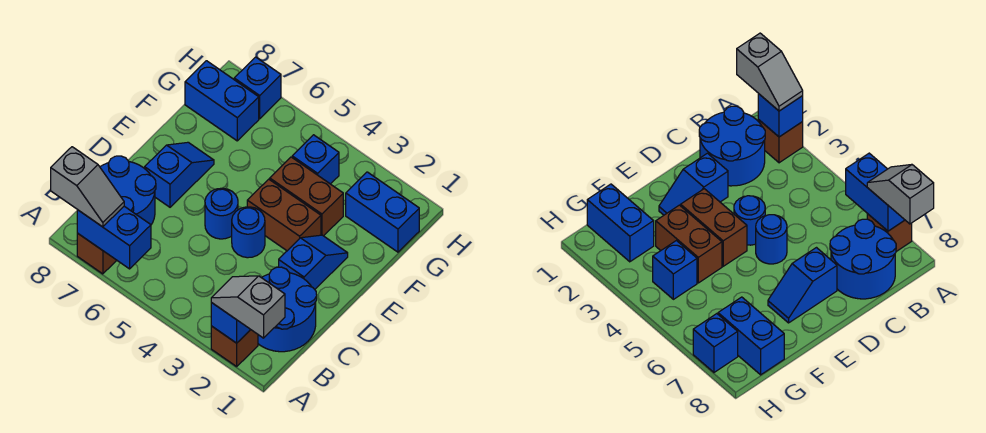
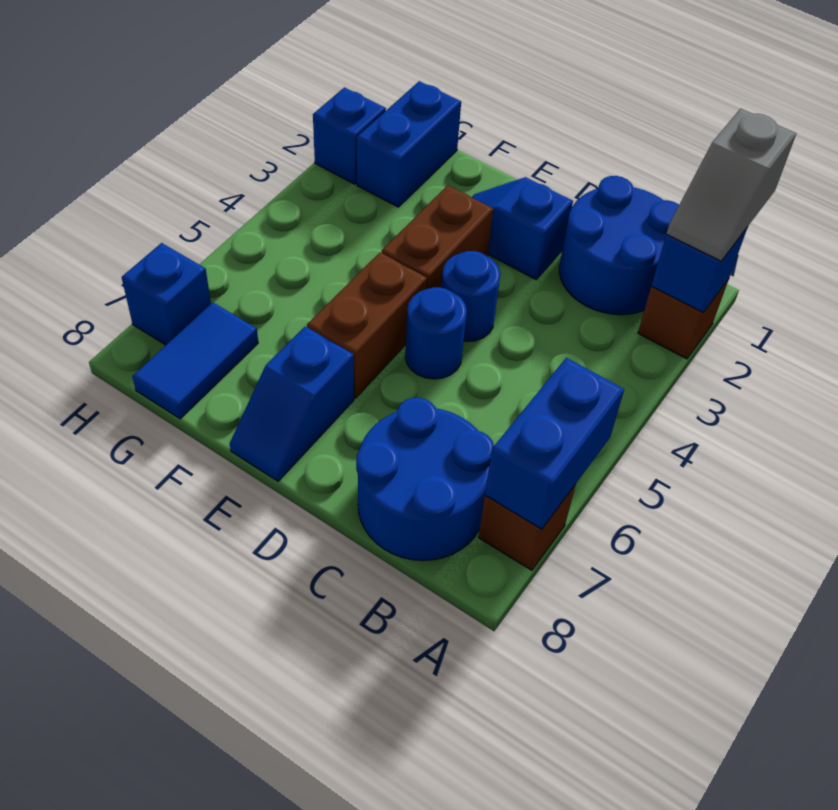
grey slope A7:A8 level 3 top 8 -> none
blue slope D7:E7 level 1 top D -> blue slope E7:E8 level 1 top 7
brown brick F3:F4 level 1 -> brown brick E5:E6 level 1
blue brick G4 level 1 -> blue brick H2 level 1
blue brick G7:G8 level 1 -> blue tile G7:G8 level 1

